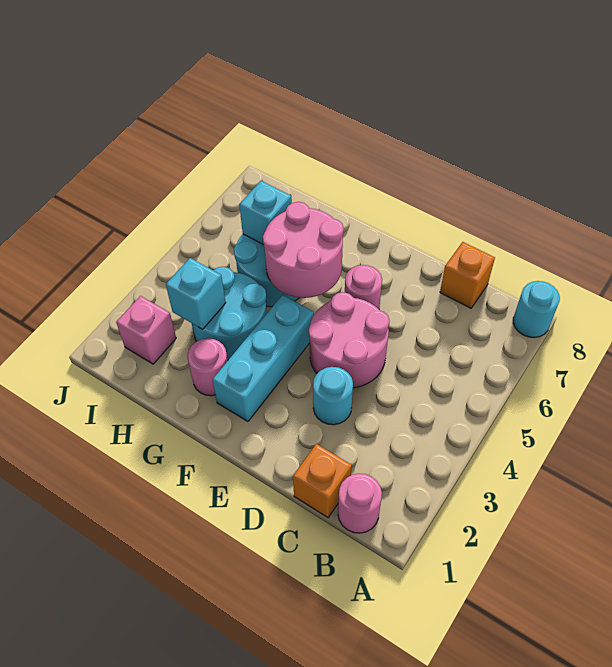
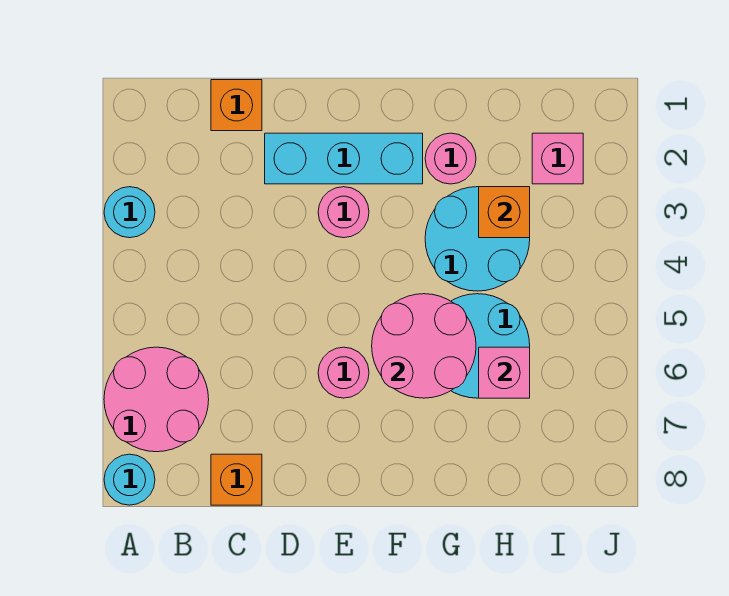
pink round brick B1 level 1 -> pink round brick E3 level 1
cyan round brick D3 level 1 -> cyan round brick A3 level 1
pink round brick D4:E5 level 1 -> pink round brick A6:B7 level 1
cyan brick F2:F4 level 1 -> cyan brick D2:F2 level 1
cyan brick H3 level 2 -> orange brick H3 level 2
cyan brick H6 level 2 -> pink brick H6 level 2

